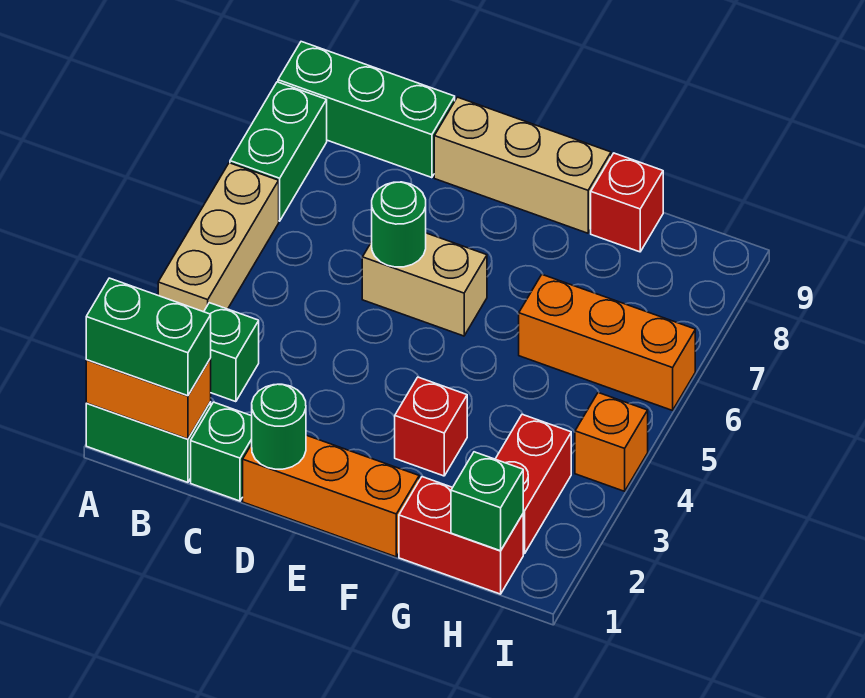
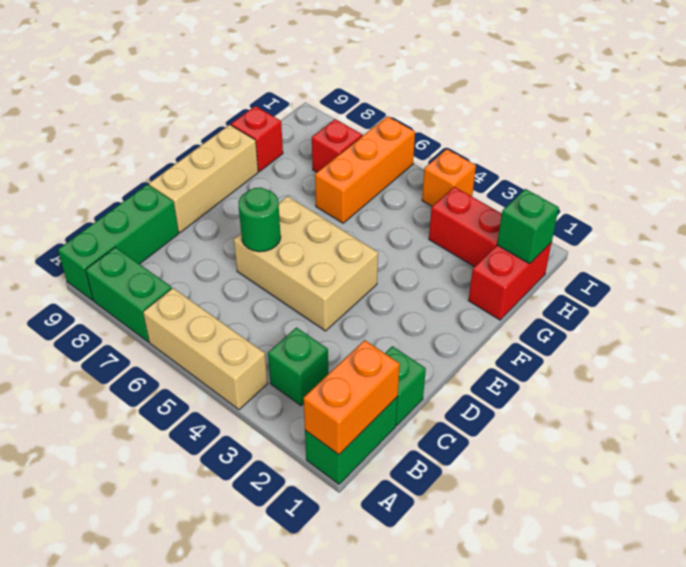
green brick A1:B1 level 3 -> none
orange brick D1:F1 level 1 -> none
green round brick D1 level 2 -> none
tan brick D6:E6 level 1 -> tan brick D4:E6 level 1
red brick F3 level 1 -> red brick H7 level 1

